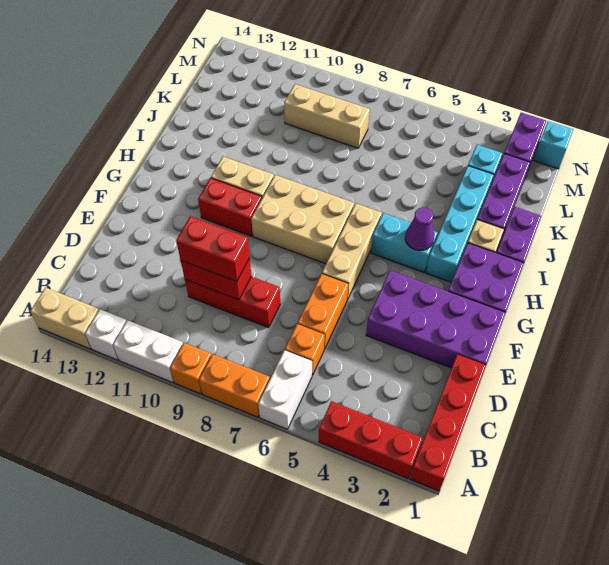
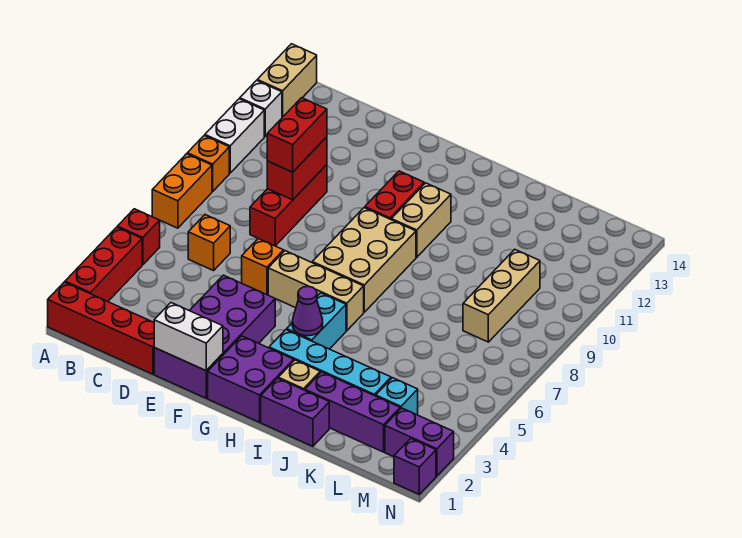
none -> red brick A5 level 1
white brick A6:B6 level 1 -> white brick E1:F1 level 2
orange brick D6:E6 level 1 -> orange brick E6 level 1
cyan brick N1 level 1 -> purple brick N1 level 1

